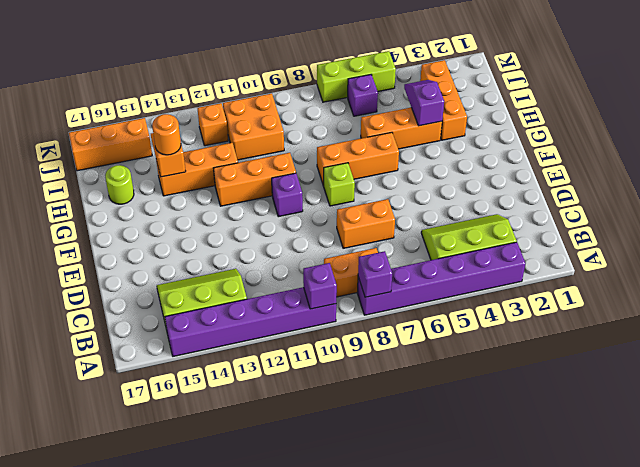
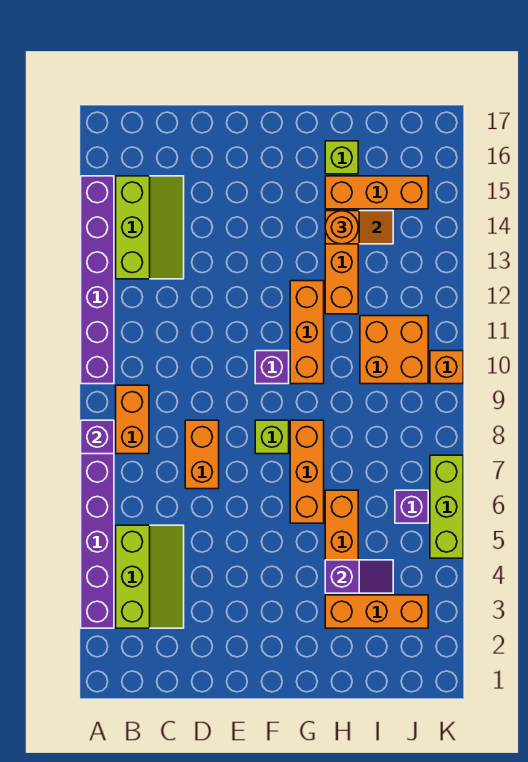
purple brick A10 level 2 -> none
lime round brick H16 level 1 -> lime brick H16 level 1
orange brick J12 level 1 -> orange brick K10 level 1
orange brick J15:J17 level 1 -> orange brick H15:J15 level 1

